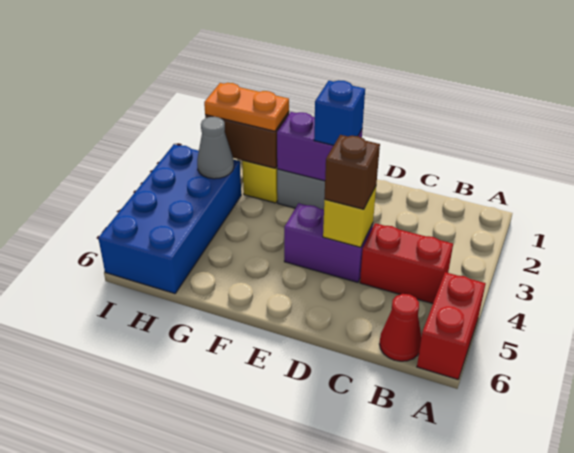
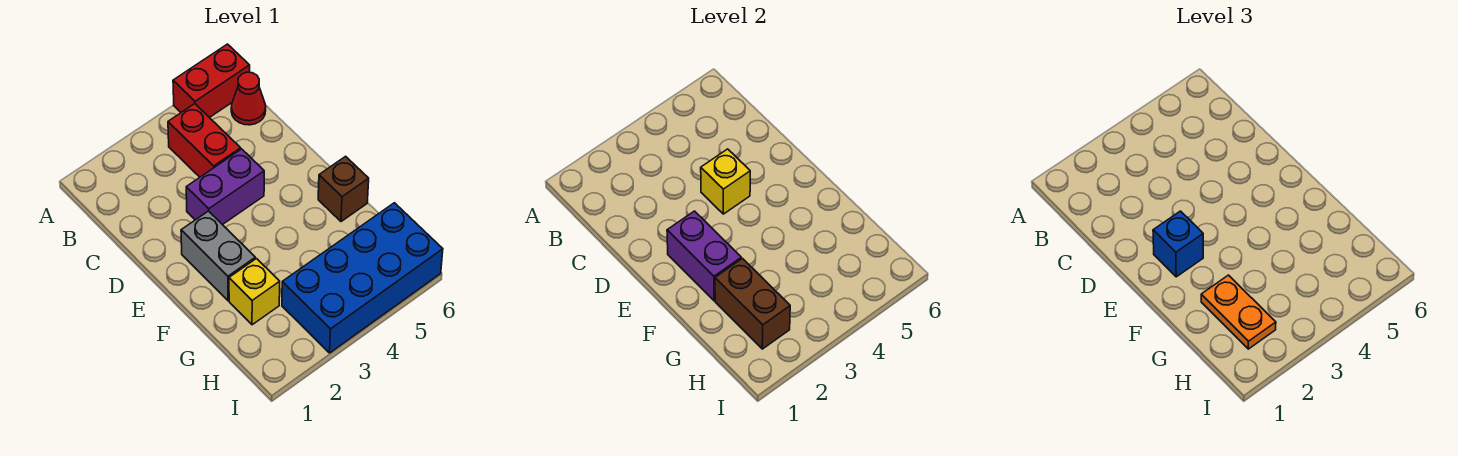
purple brick D4:E4 level 1 -> purple brick D3:D4 level 1
brown brick D4 level 3 -> brown brick F6 level 1
grey cone H3 level 2 -> none

